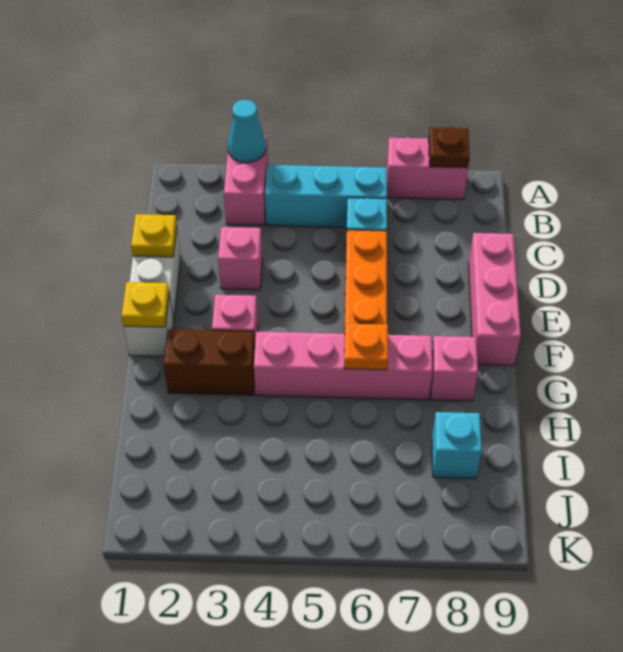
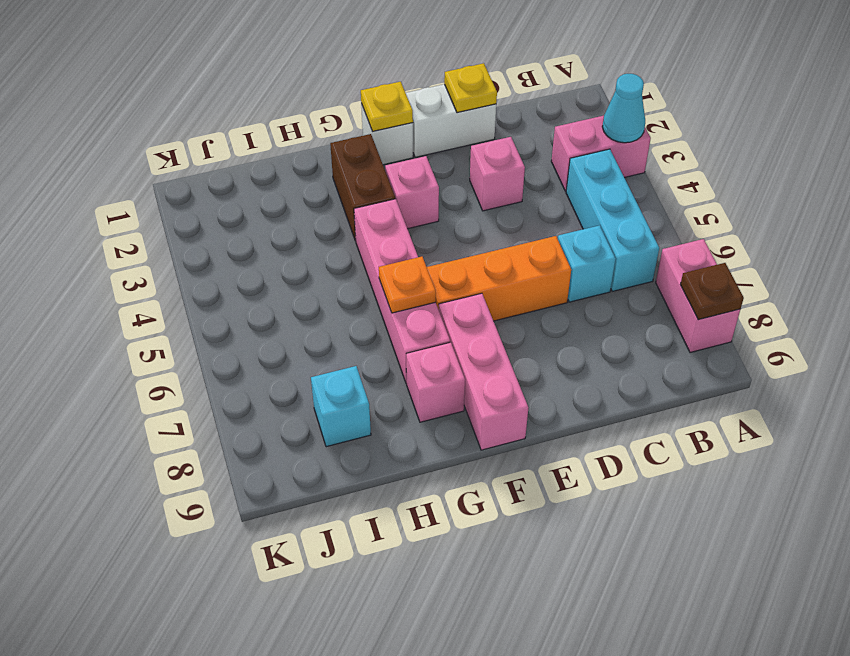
pink brick D9:F9 level 1 -> pink brick F7:F9 level 1

